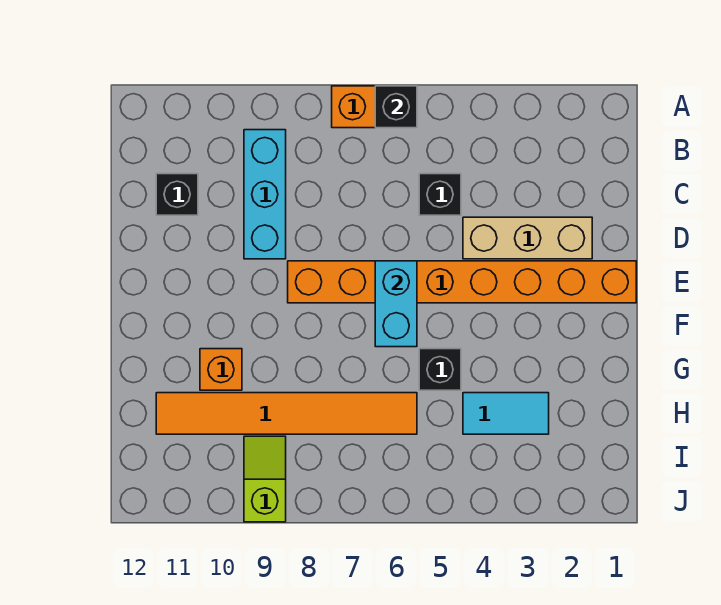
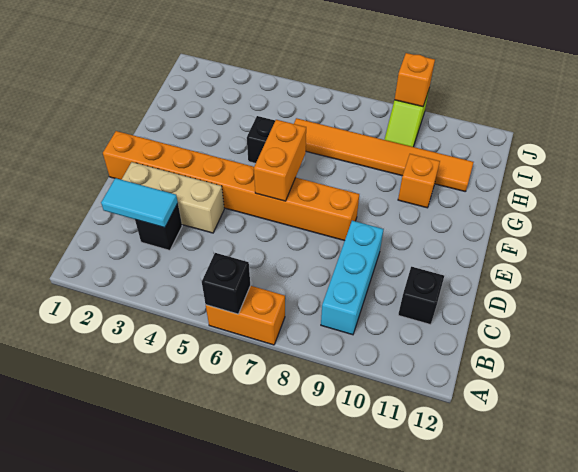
black brick C5 level 1 -> black brick C3 level 1
cyan brick E6:F6 level 2 -> orange brick E6:F6 level 2
cyan tile H3:H4 level 1 -> cyan tile C2:C3 level 2
none -> orange brick J9 level 2

